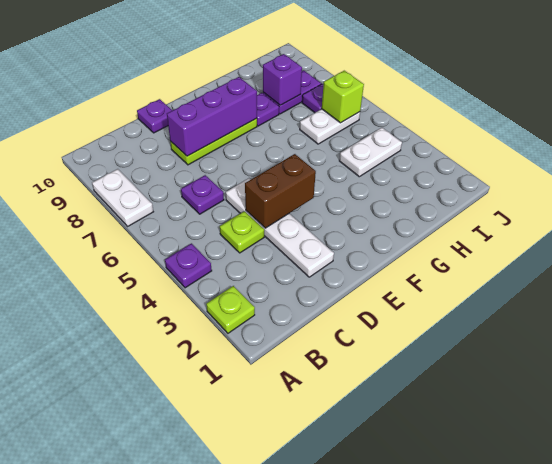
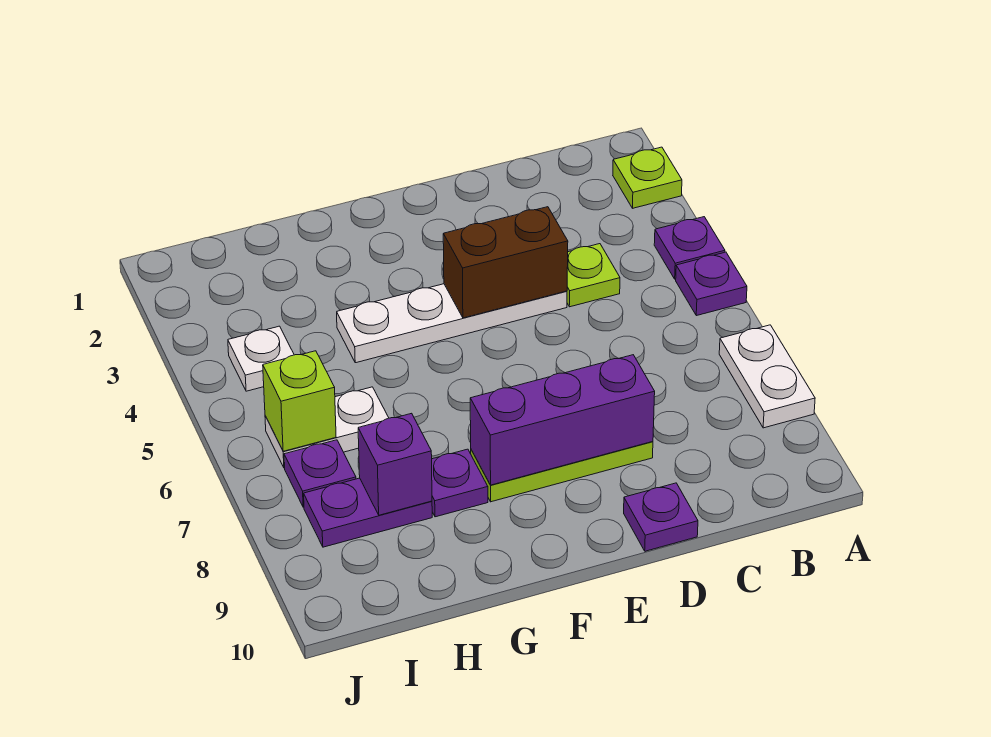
purple plate C6 level 1 -> purple plate A5 level 1
white plate D2:D5 level 1 -> white plate D4:G4 level 1
white plate H4:I4 level 1 -> white plate I4 level 1

